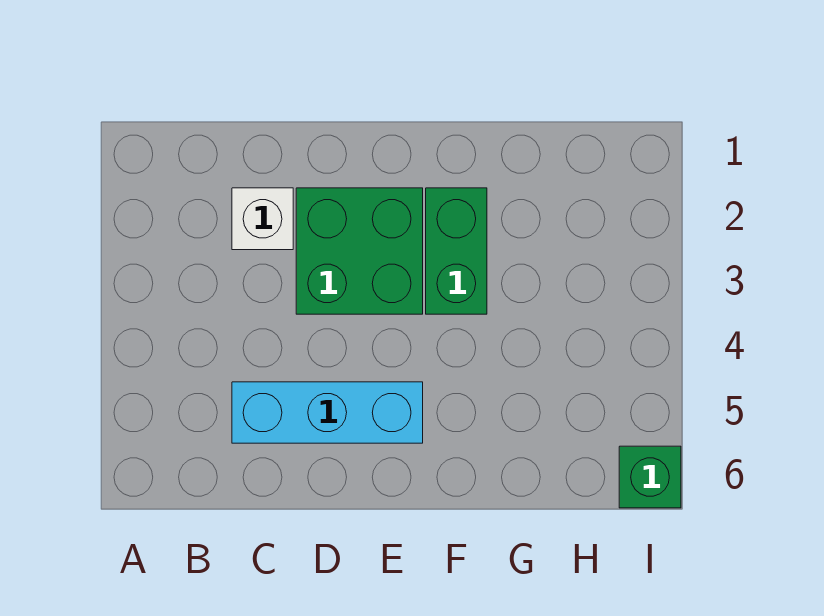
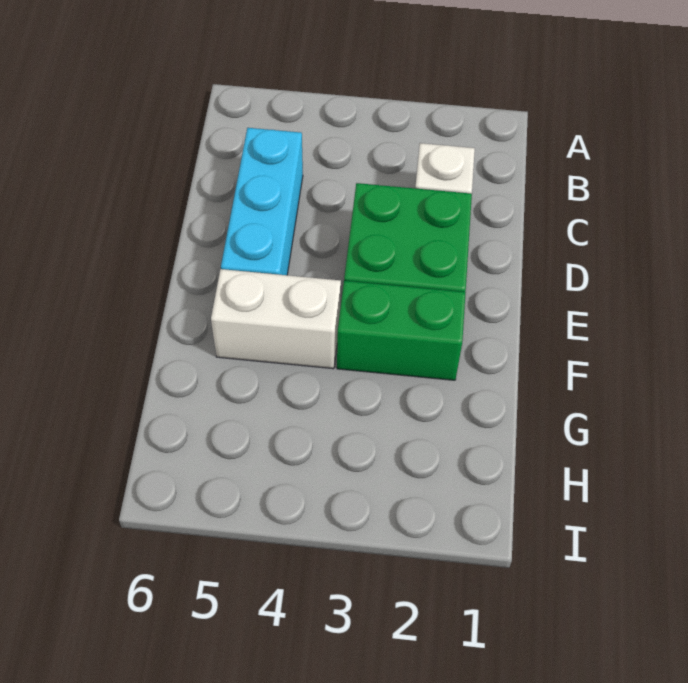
none -> white brick F4:F5 level 1
green brick I6 level 1 -> none

